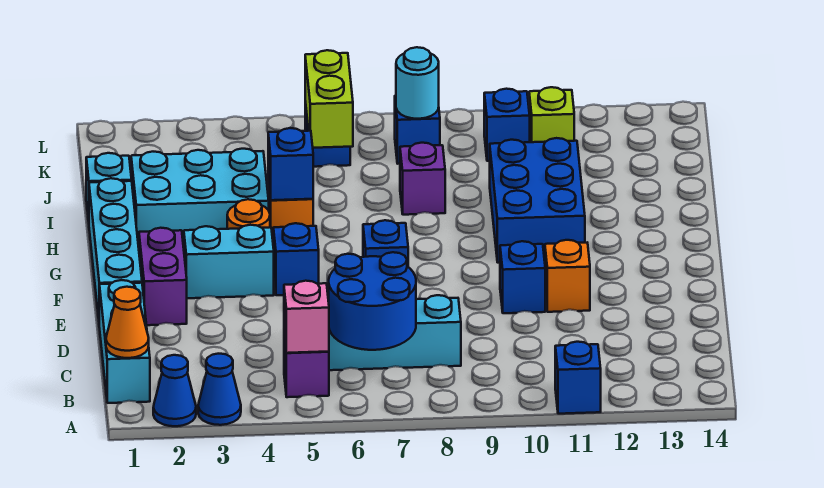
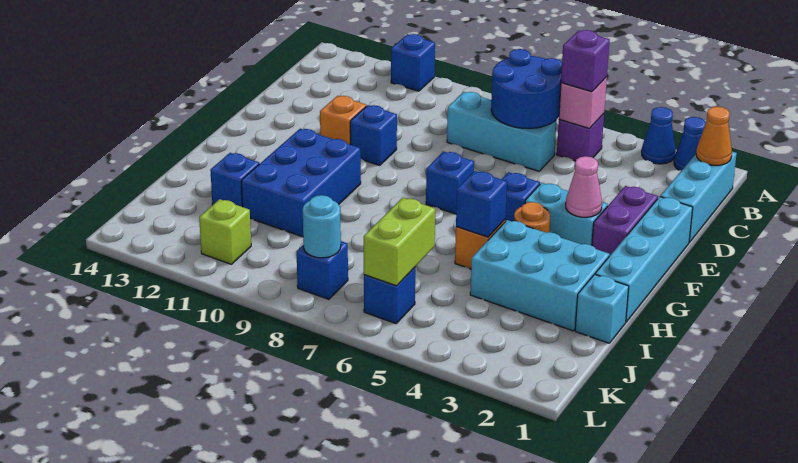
none -> pink cone F3 level 2
purple brick I8 level 1 -> purple brick B5 level 3
blue brick K10 level 1 -> blue brick I12 level 1

